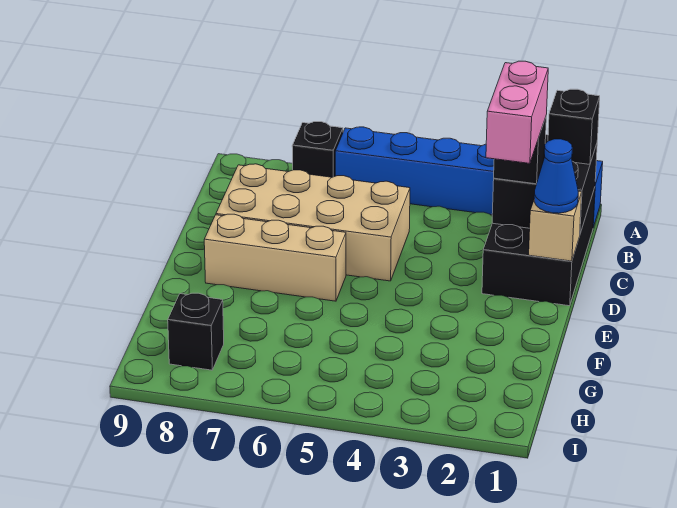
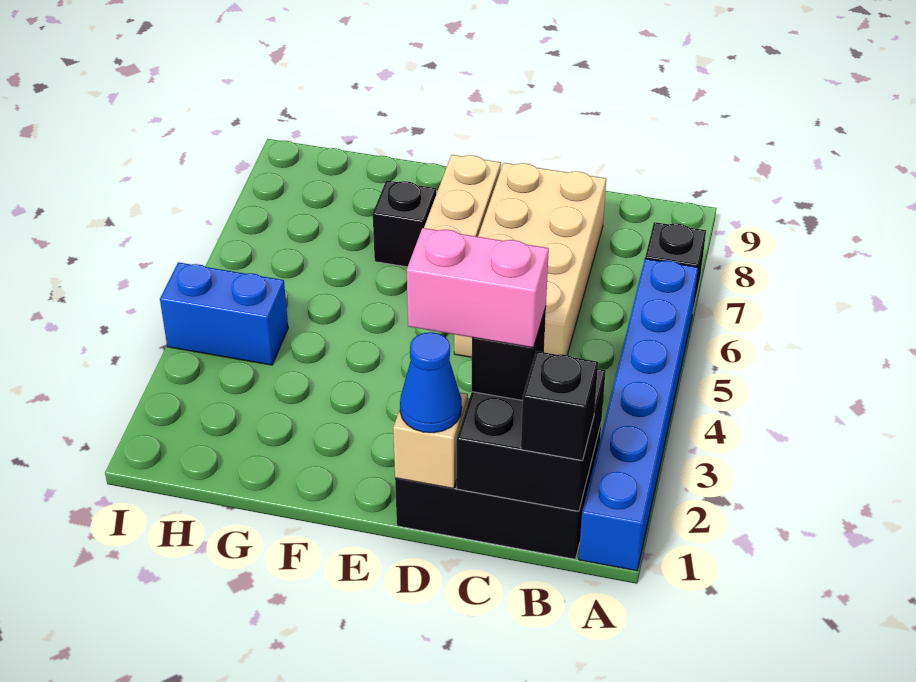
none -> blue brick H4:I4 level 1
black brick H8 level 1 -> black brick F7 level 1

